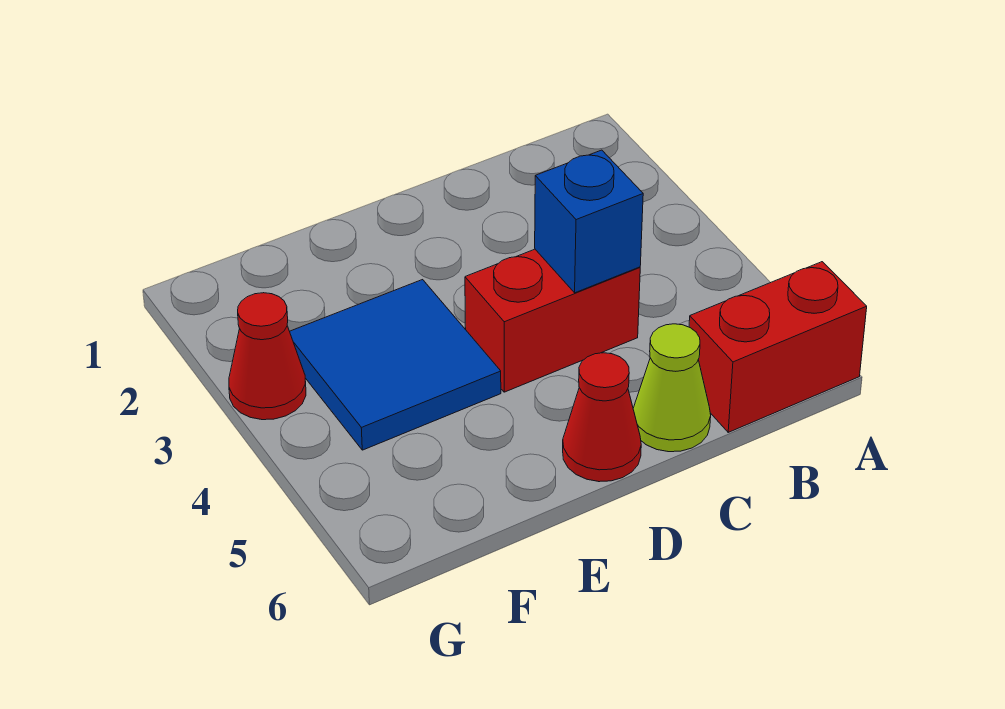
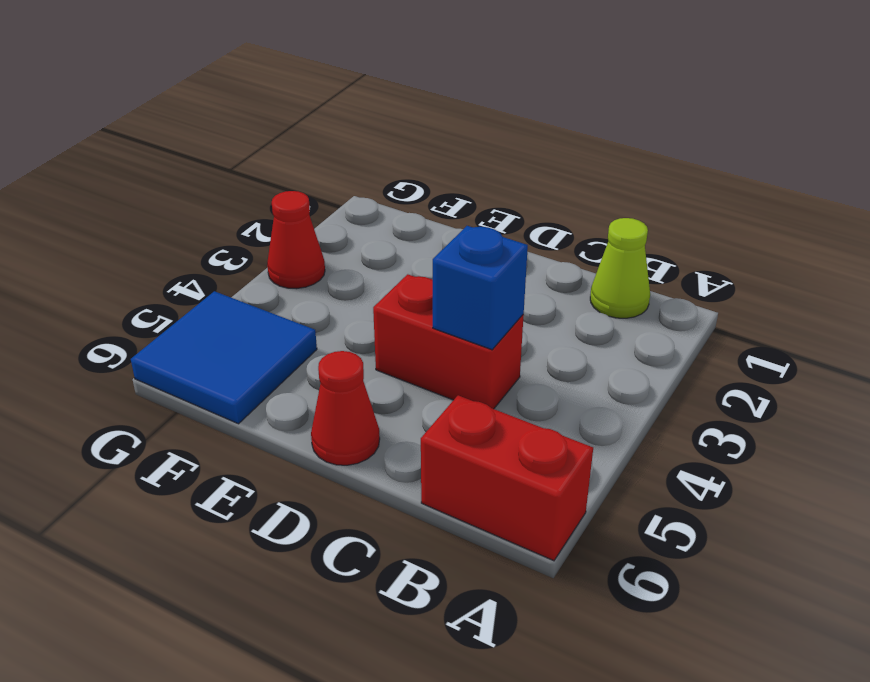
lime cone C6 level 1 -> lime cone B1 level 1
blue tile E3:F4 level 1 -> blue tile F5:G6 level 1

